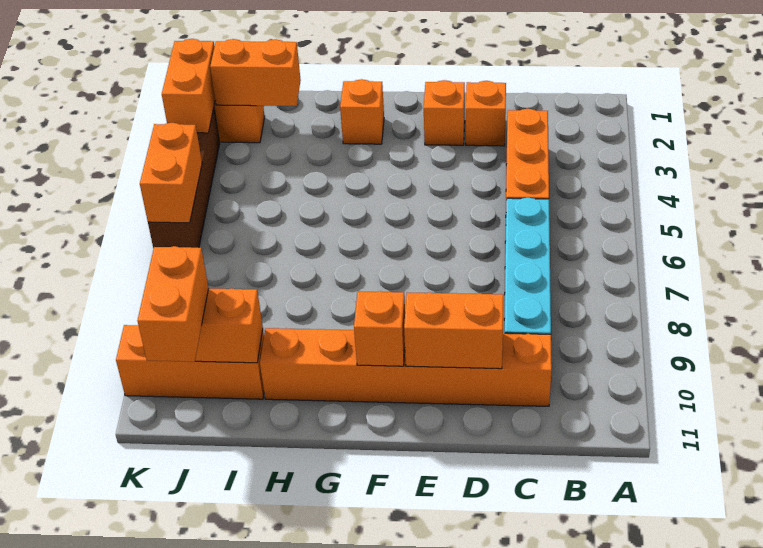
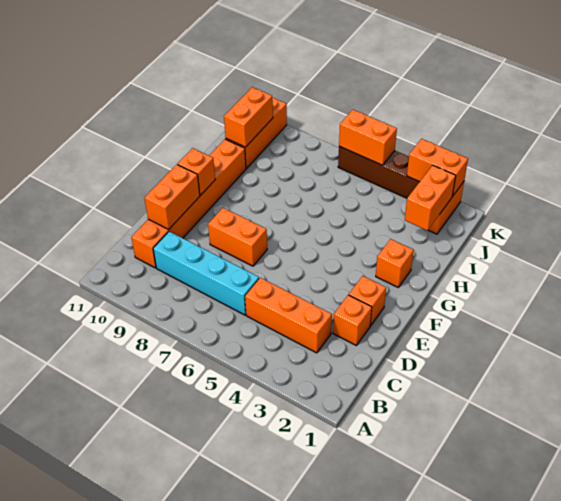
orange brick J10:J11 level 3 -> orange brick E7:E8 level 1

